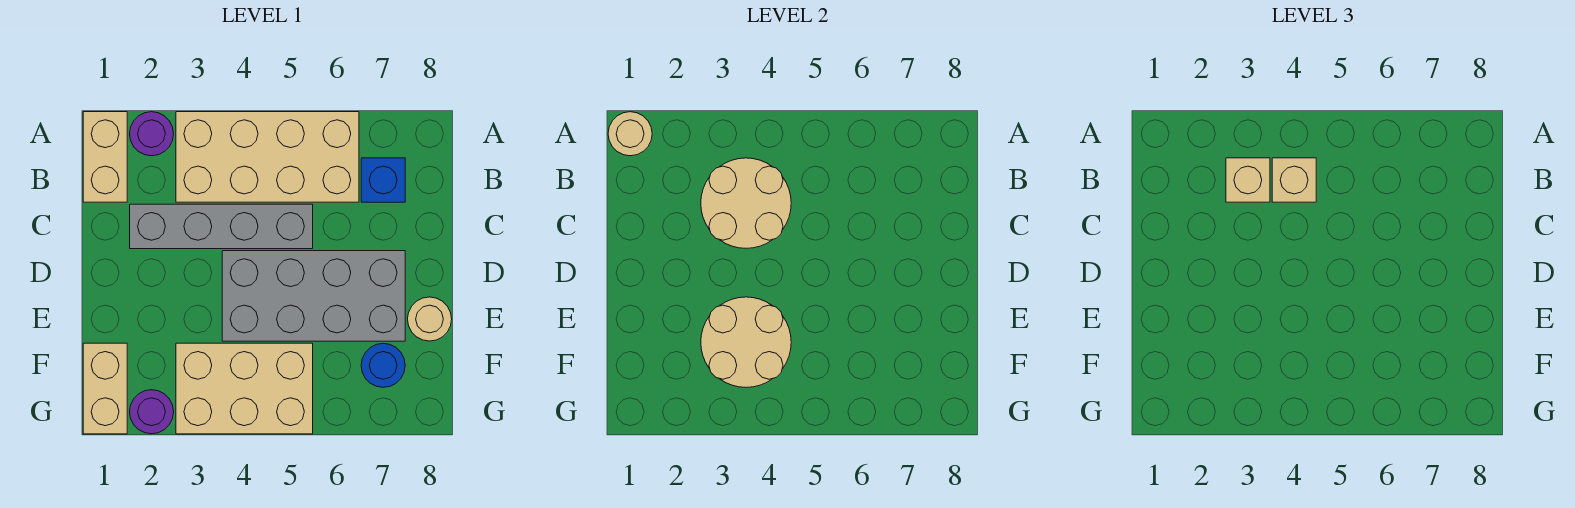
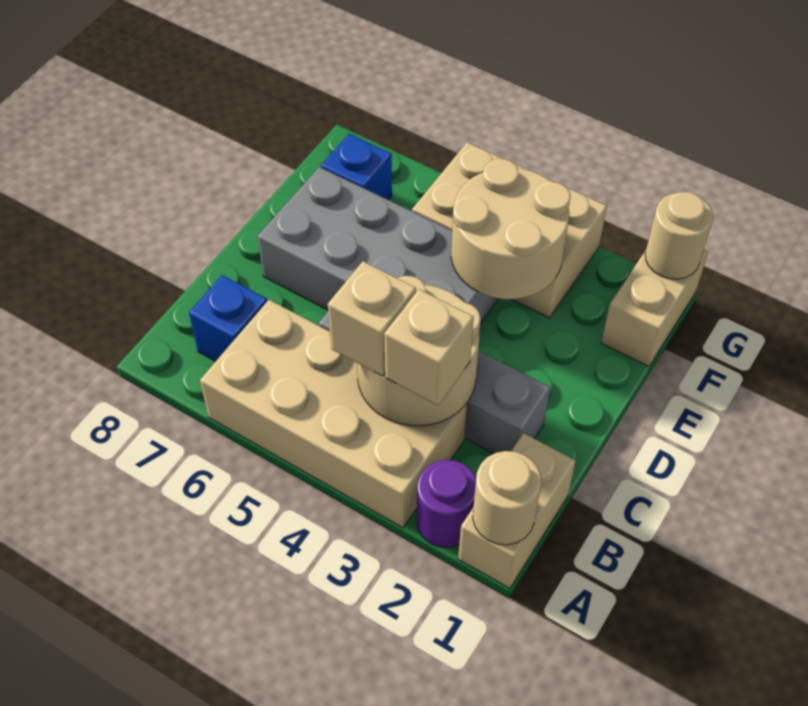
tan round brick E8 level 1 -> tan round brick G1 level 2
blue round brick F7 level 1 -> blue brick F7 level 1
purple round brick G2 level 1 -> none

